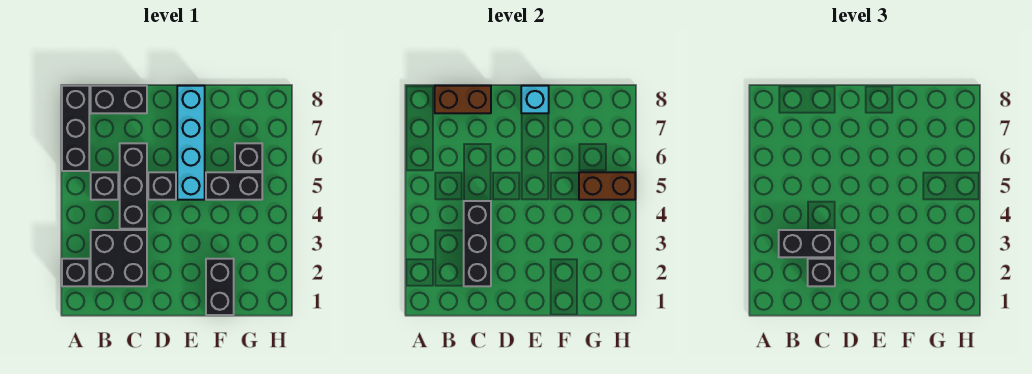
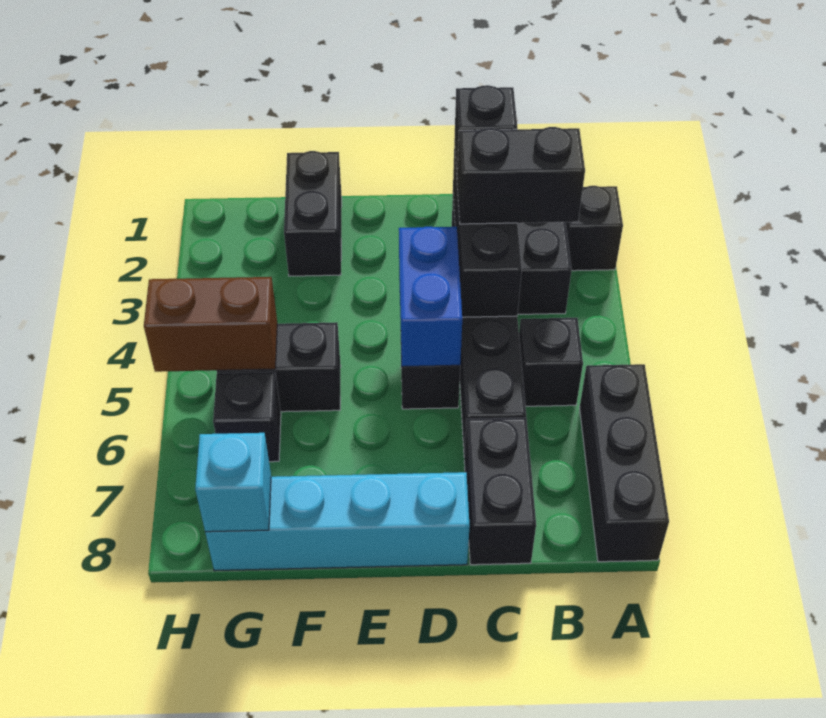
black brick B8:C8 level 1 -> black brick C7:C8 level 1
brown brick B8:C8 level 2 -> none
none -> blue brick D4:D5 level 2
cyan brick E5:E8 level 1 -> cyan brick D8:G8 level 1
cyan brick E8 level 2 -> cyan brick G8 level 2

